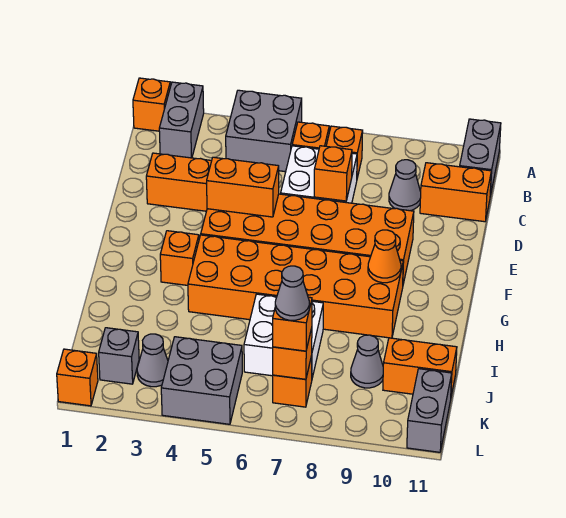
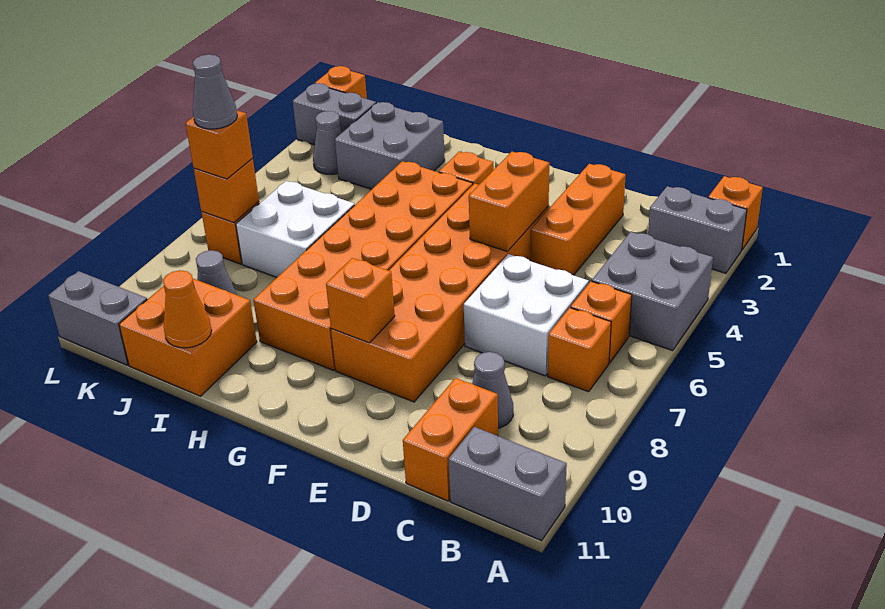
orange brick D7 level 2 -> orange brick F9 level 2
orange cone G9 level 2 -> orange cone I11 level 2
orange brick J10:J11 level 1 -> orange brick I10:J11 level 1
grey brick K2 level 1 -> grey brick K2:L2 level 1
grey brick K4:L5 level 1 -> grey brick I2:J3 level 1

